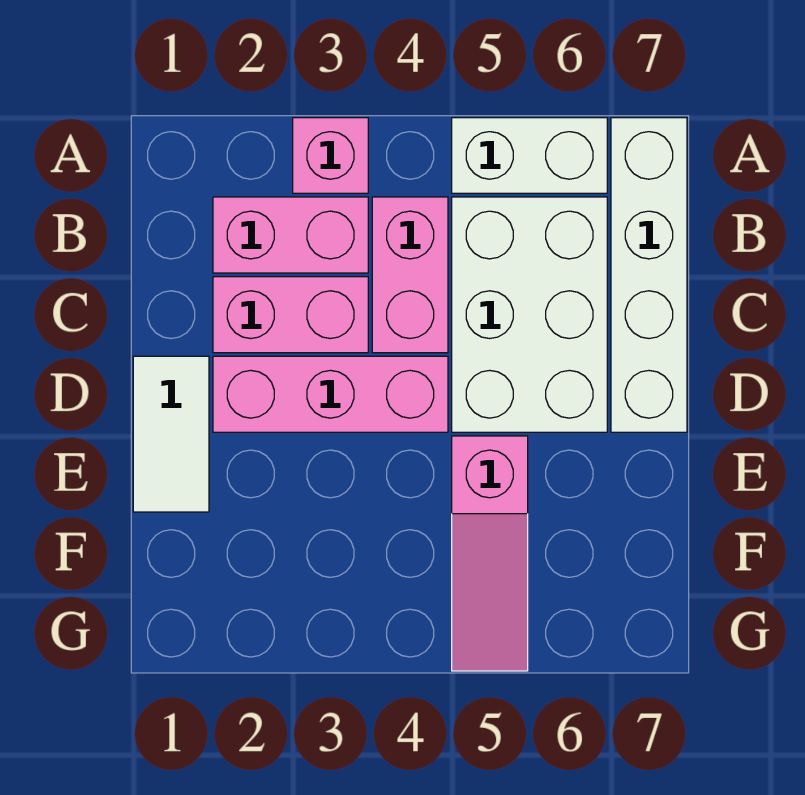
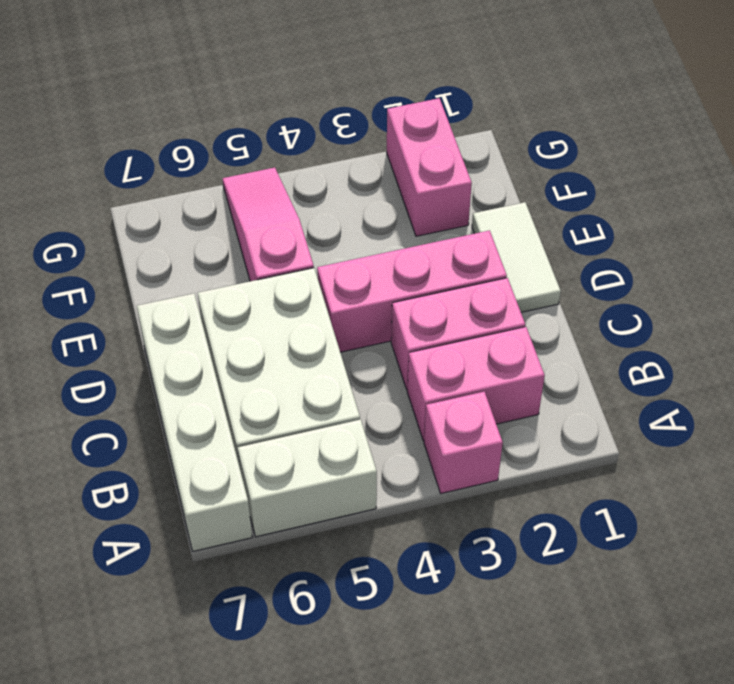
pink brick B4:C4 level 1 -> pink brick F2:G2 level 1

